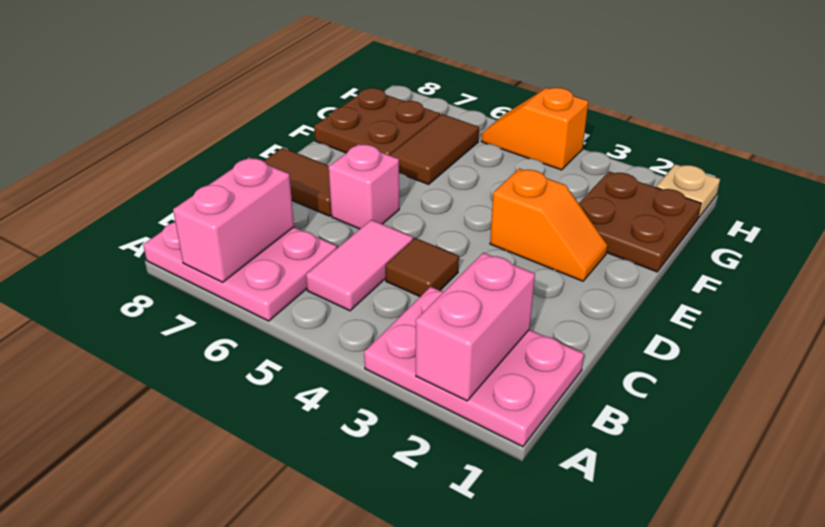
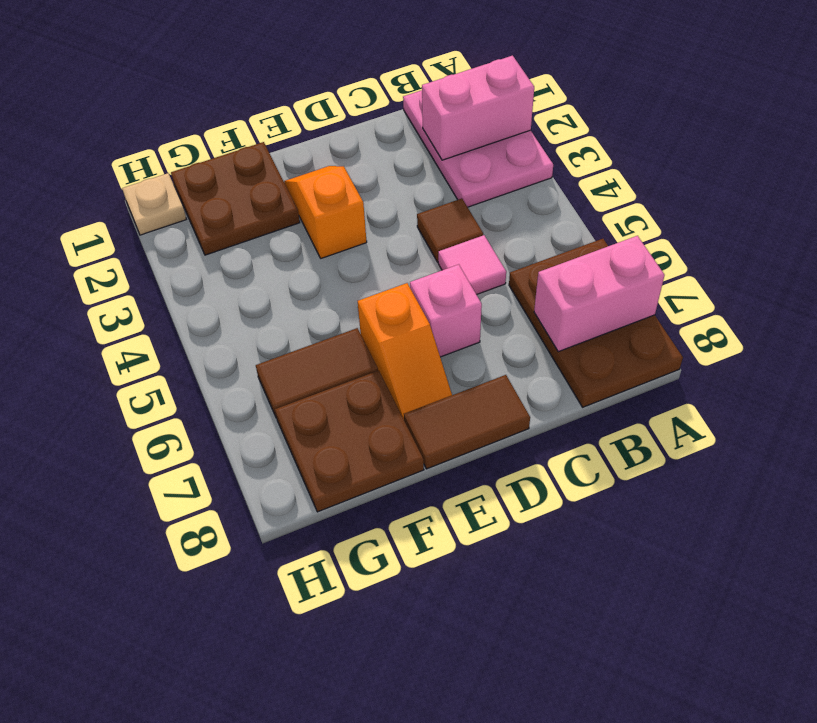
pink plate A6:B8 level 1 -> brown plate A6:B8 level 1
pink tile B5:C5 level 1 -> pink tile C5 level 1
brown tile D7:D8 level 1 -> brown tile D8:E8 level 1
orange slope H4:H5 level 1 top 4 -> orange slope E6:E7 level 1 top 6

